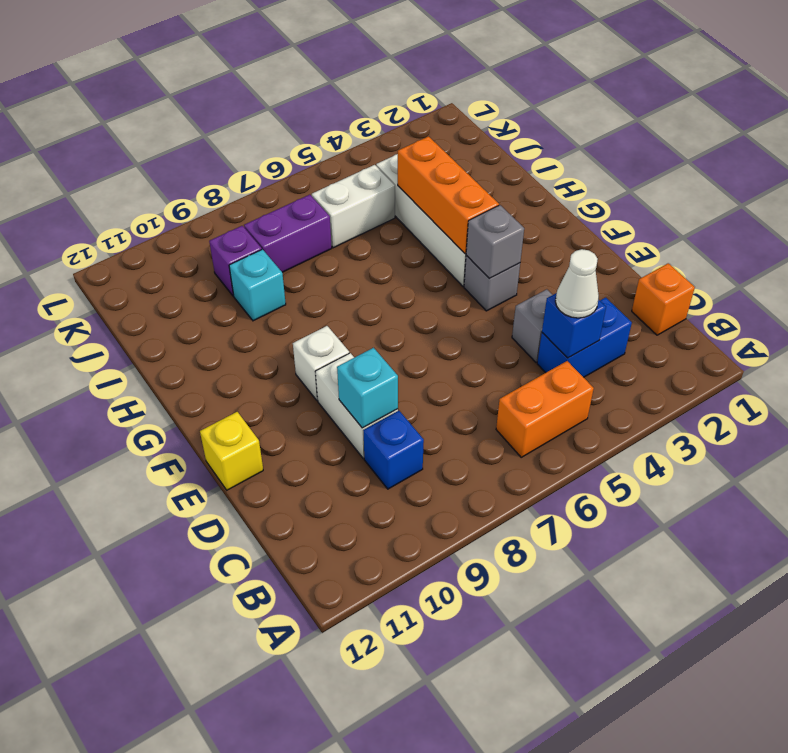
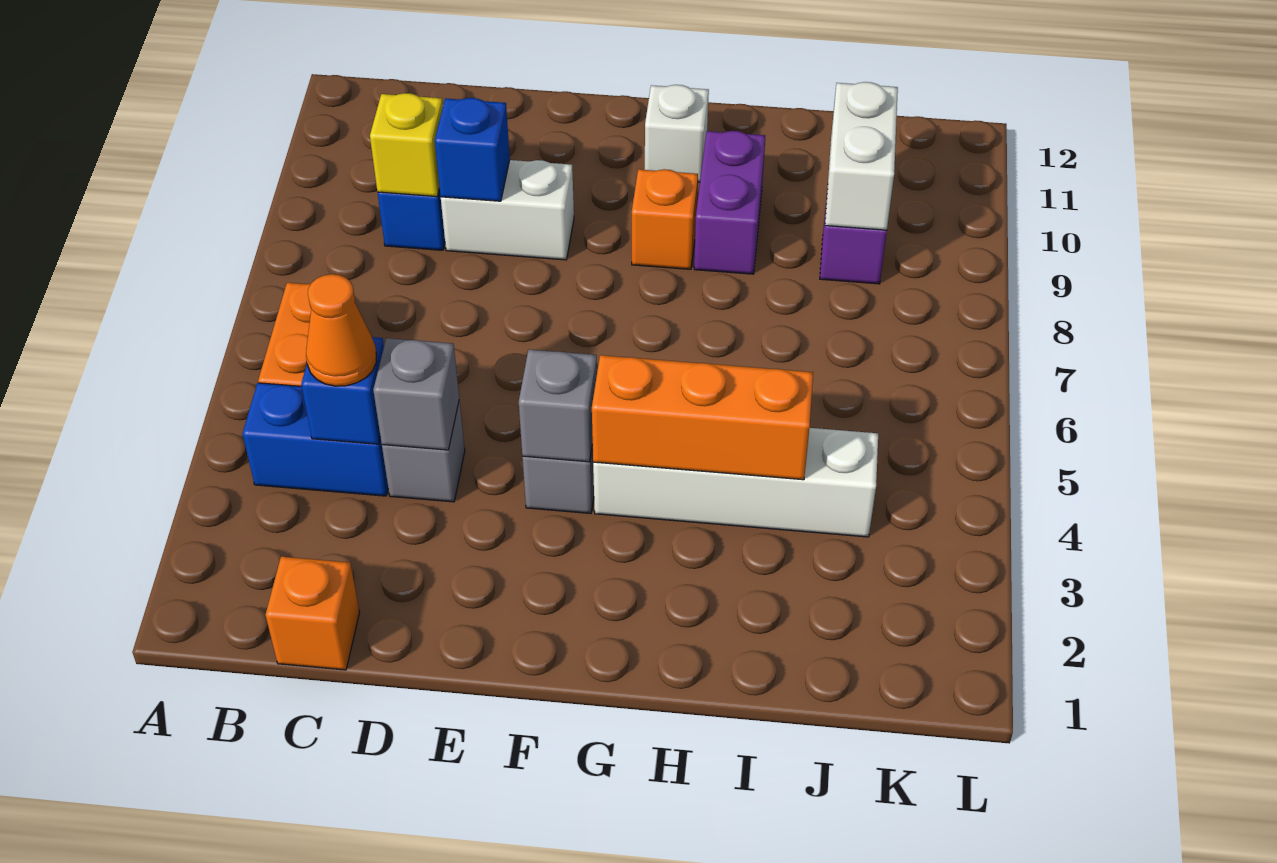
blue brick C3:C4 level 1 -> blue brick B4:C4 level 1
white cone C4 level 3 -> orange cone C4 level 3
none -> grey brick D4 level 2
cyan brick D9 level 2 -> blue brick D9 level 2
yellow brick E12 level 1 -> yellow brick C9 level 2
white brick F9 level 1 -> white brick G11 level 1
none -> orange brick G9 level 1
cyan brick I9 level 1 -> none
white brick J5:J6 level 1 -> white brick J9:J10 level 2
purple brick J7:J8 level 1 -> purple brick H9:H10 level 1

